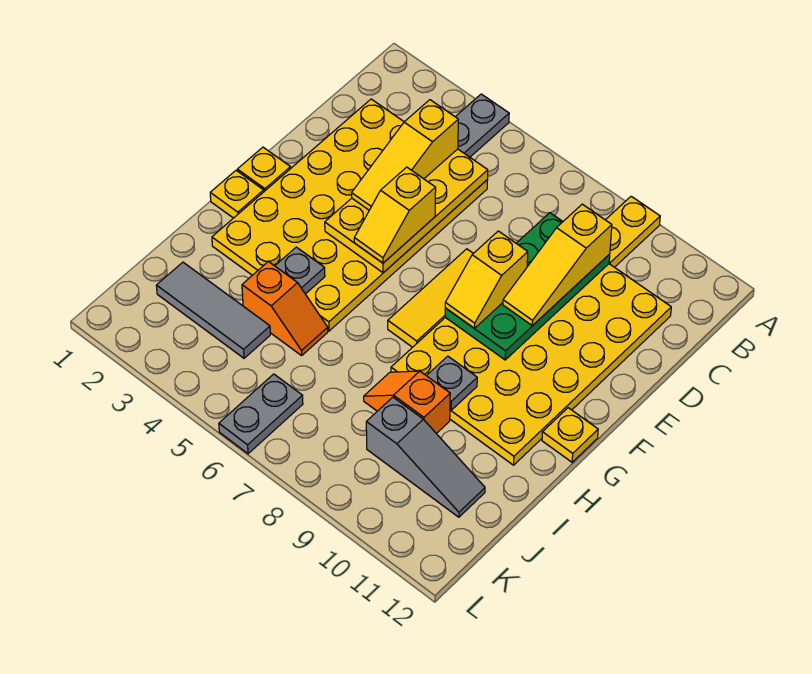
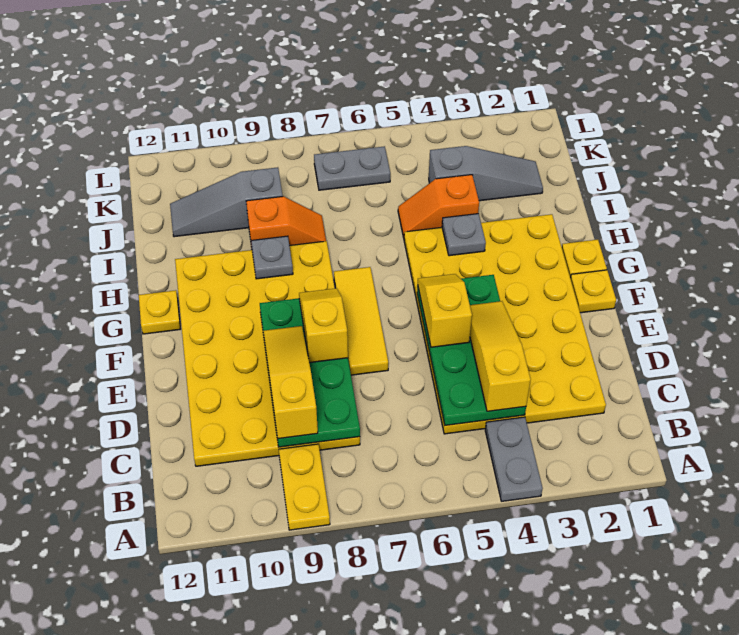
yellow plate C4:F5 level 2 -> green plate C4:F5 level 2
grey tile J2:J4 level 1 -> grey slope J2:J4 level 1 top 4
grey plate K6:L6 level 1 -> grey plate K6:K7 level 1

